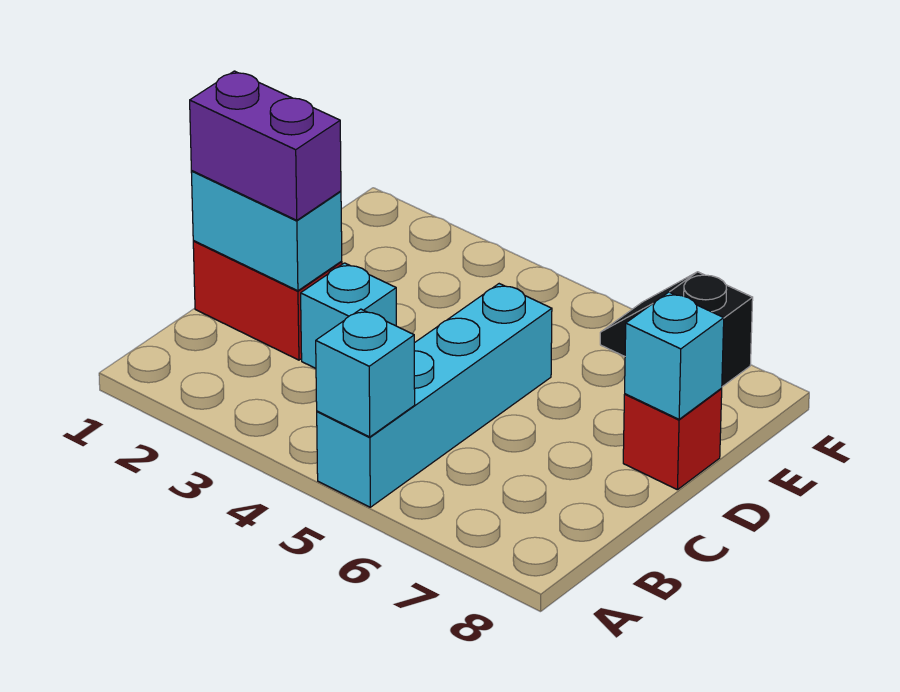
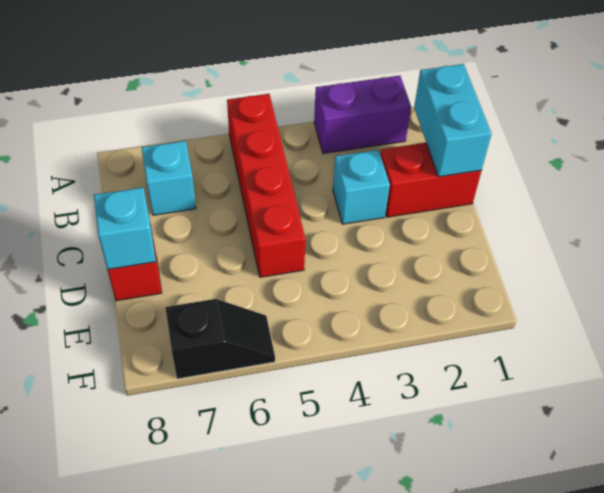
cyan brick A5:D5 level 1 -> red brick A5:D5 level 1
cyan brick A5 level 2 -> cyan brick B7 level 1
cyan brick C1:C2 level 2 -> cyan brick B1:C1 level 2
purple brick C1:C2 level 3 -> purple brick A2:A3 level 1

